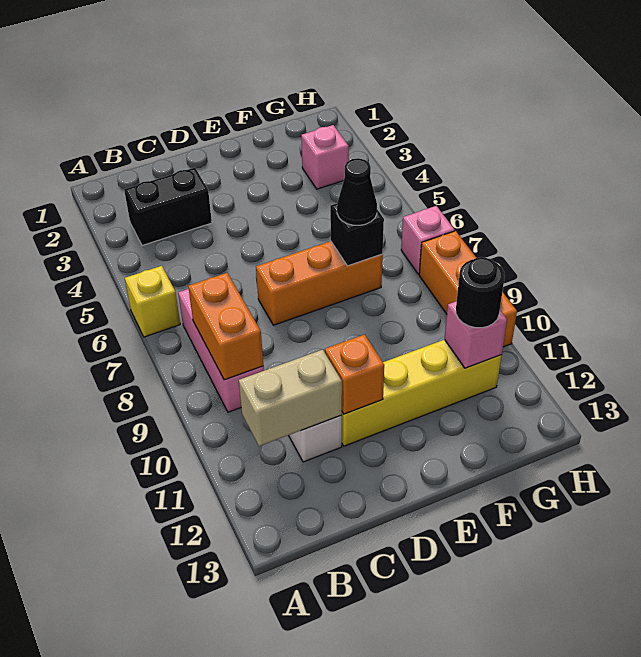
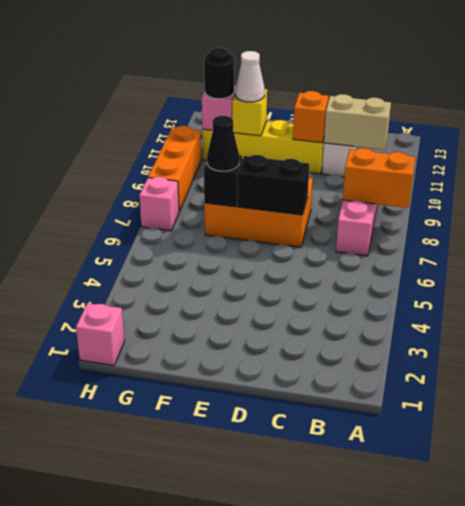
yellow brick A6 level 1 -> yellow brick F11 level 2
black brick B3:C3 level 1 -> black brick D7:E7 level 2
orange brick B8:B9 level 2 -> orange brick A8:B8 level 2
orange brick D7:F7 level 1 -> orange brick D7:F8 level 1
none -> white cone F11 level 3
pink brick G3 level 1 -> pink brick H1 level 1

